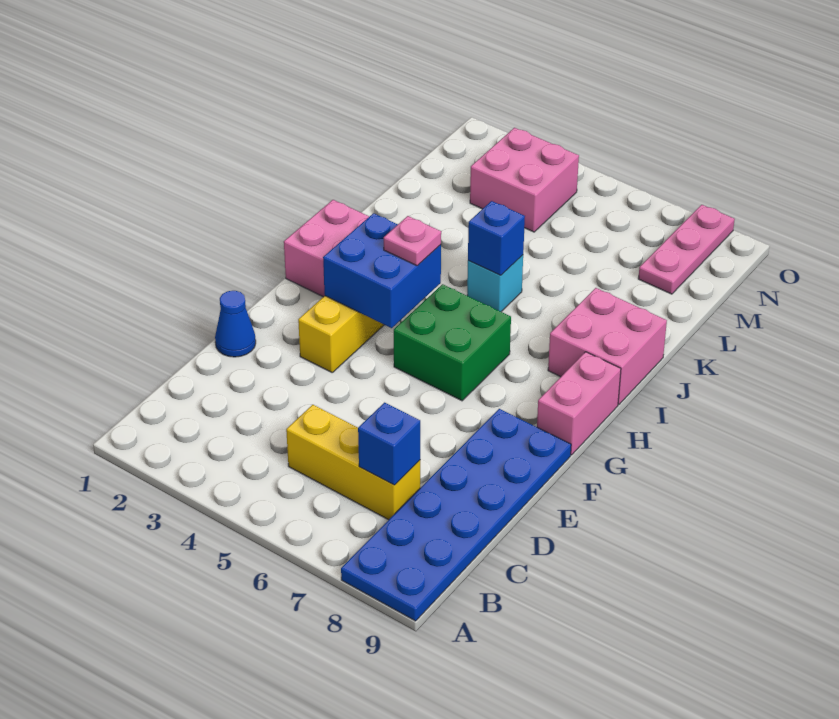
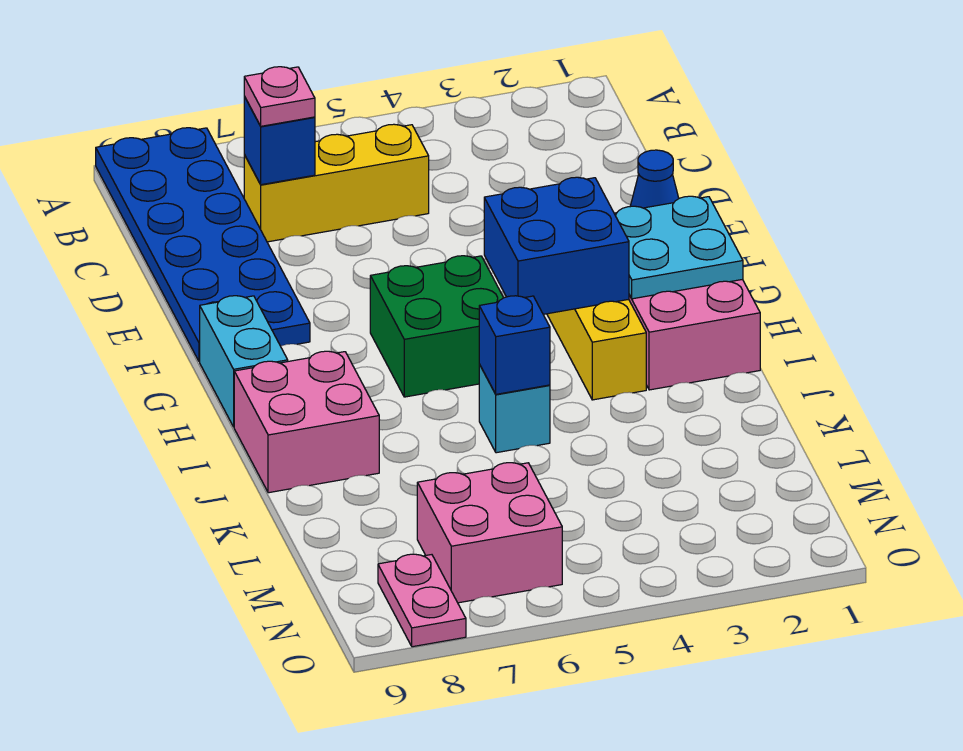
none -> cyan plate G1:H2 level 2
pink brick G9:H9 level 1 -> cyan brick G9:H9 level 1
pink plate H4 level 3 -> pink plate C7 level 3
pink brick M3:N4 level 1 -> pink brick M6:N7 level 1
pink plate M8:O8 level 1 -> pink plate N8:O8 level 1

